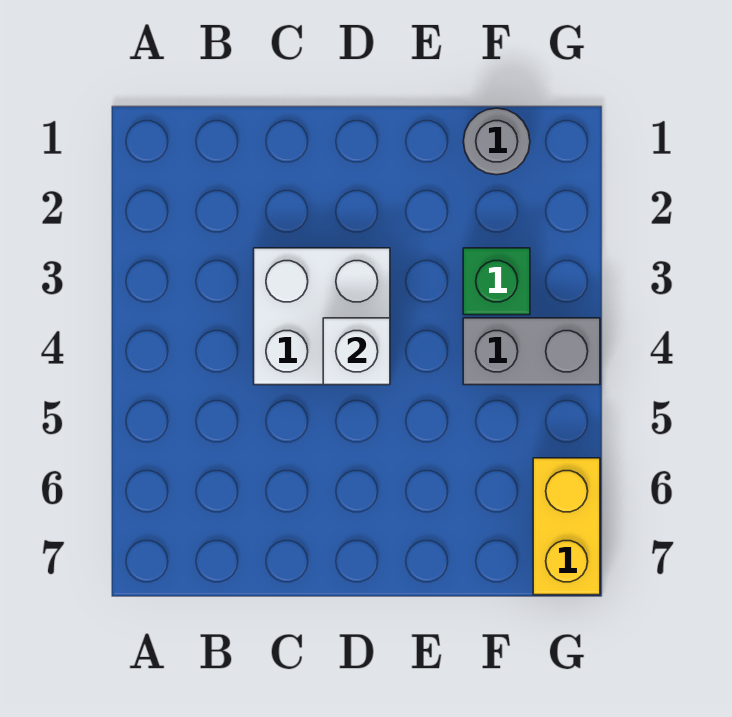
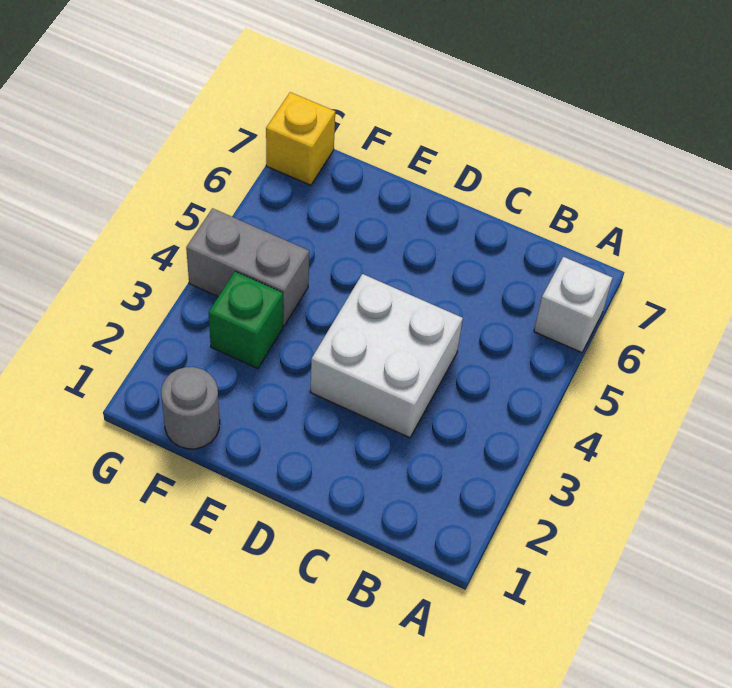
white brick D4 level 2 -> white brick A6 level 1
yellow brick G6:G7 level 1 -> yellow brick G7 level 1

